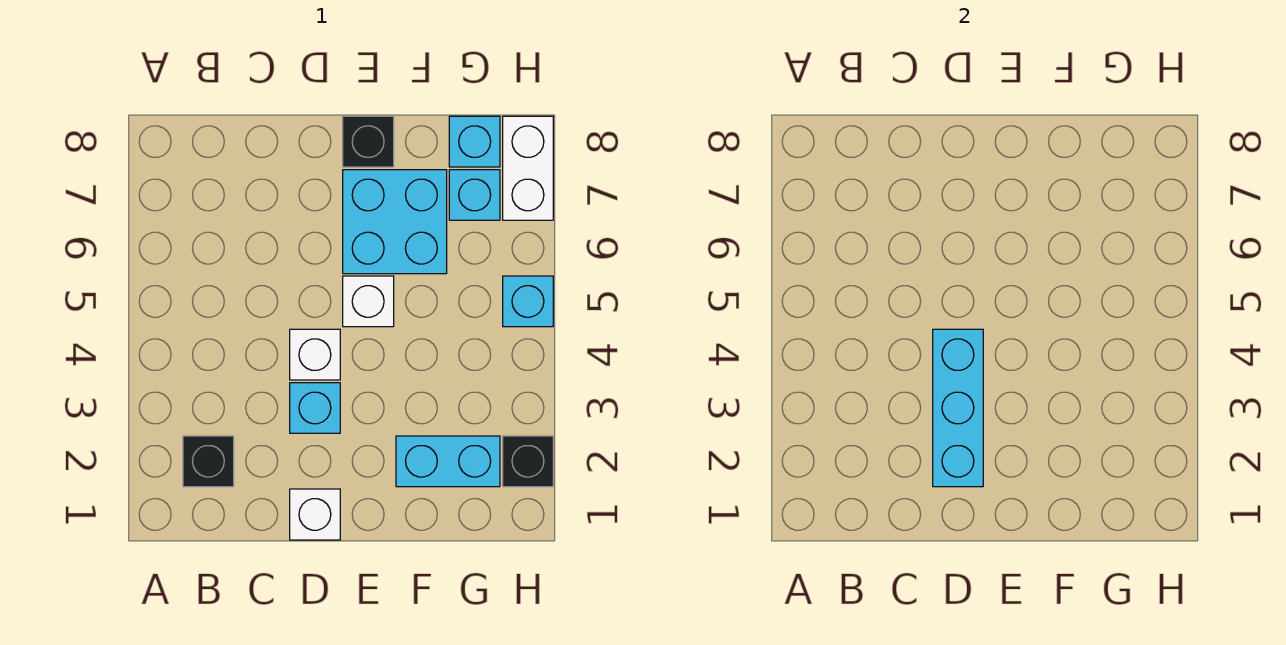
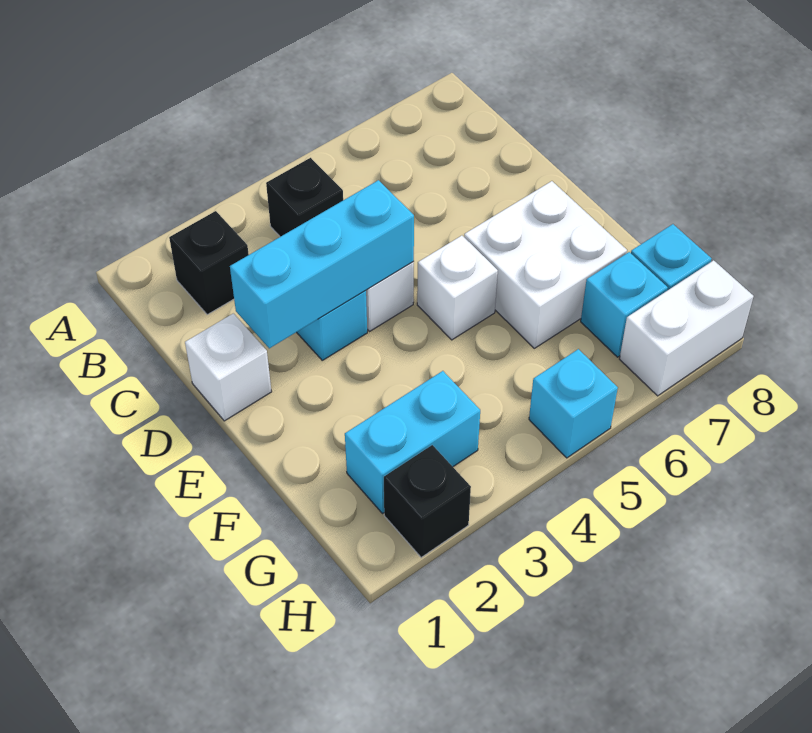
cyan brick E6:F7 level 1 -> white brick E6:F7 level 1
black brick E8 level 1 -> black brick B4 level 1
cyan brick F2:G2 level 1 -> cyan brick G2:G3 level 1

